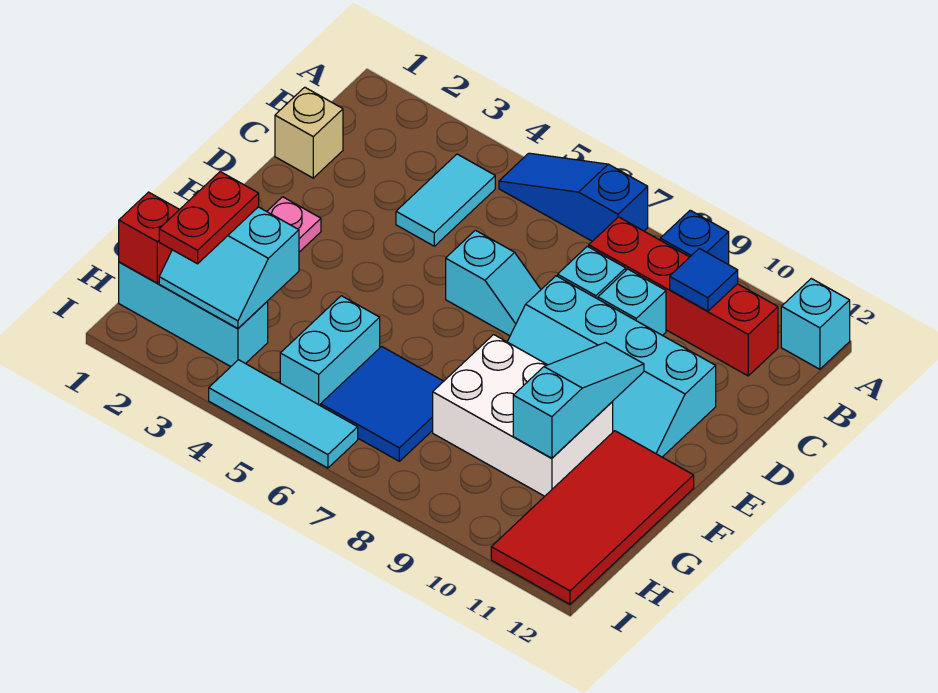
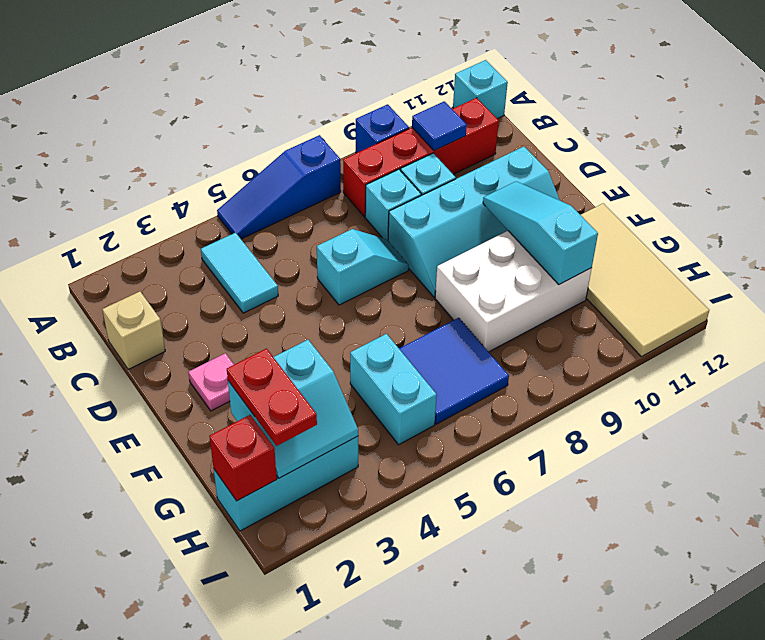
red tile F11:I12 level 1 -> tan tile F11:I12 level 1
cyan tile I4:I6 level 1 -> none

